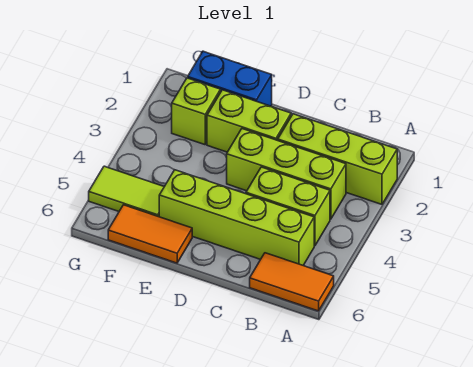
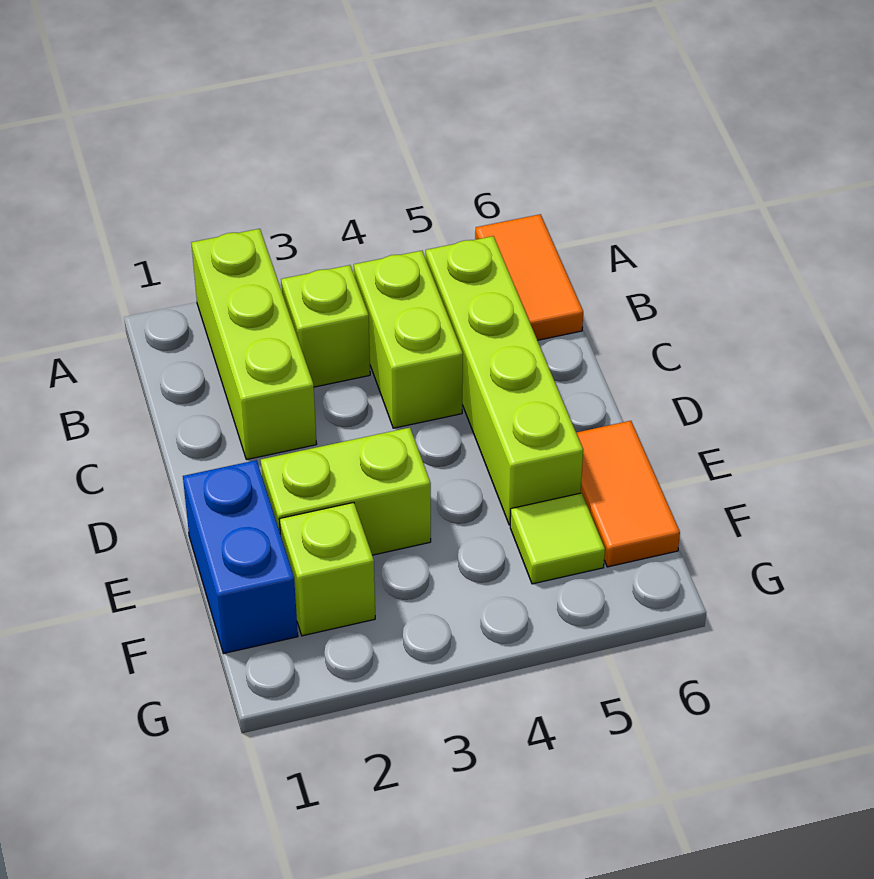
lime brick B3:D3 level 1 -> lime brick B3 level 1
lime brick D2:E2 level 1 -> lime brick E2:E3 level 1
lime tile F5:G5 level 1 -> lime tile F5 level 1

